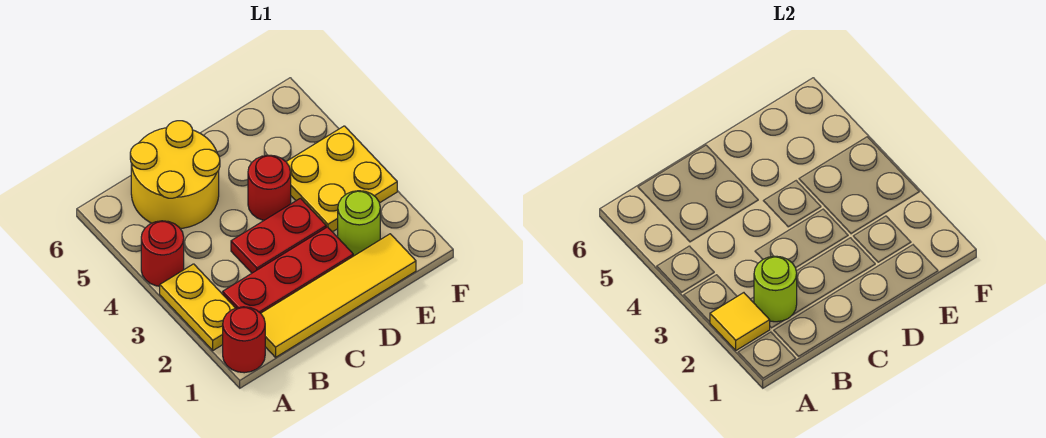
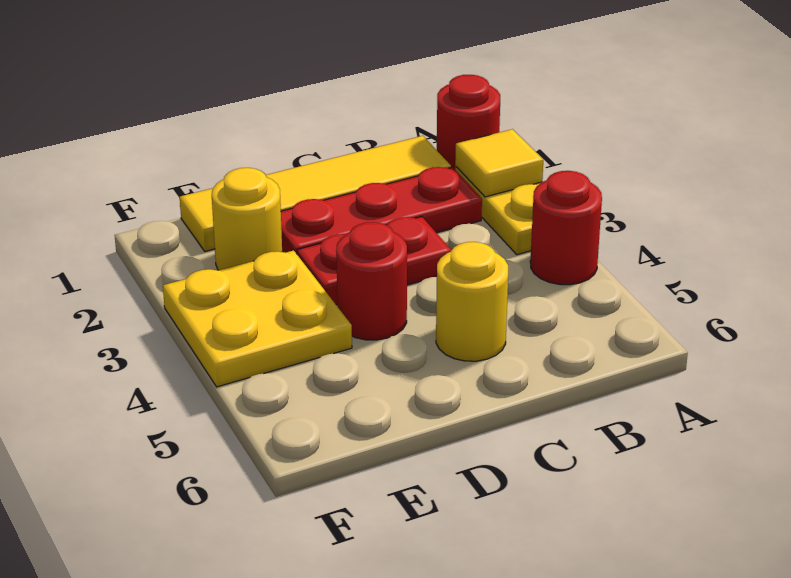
lime round brick B2 level 2 -> none
yellow round brick B5:C6 level 1 -> yellow round brick C5 level 1
lime round brick E2 level 1 -> yellow round brick E2 level 1

